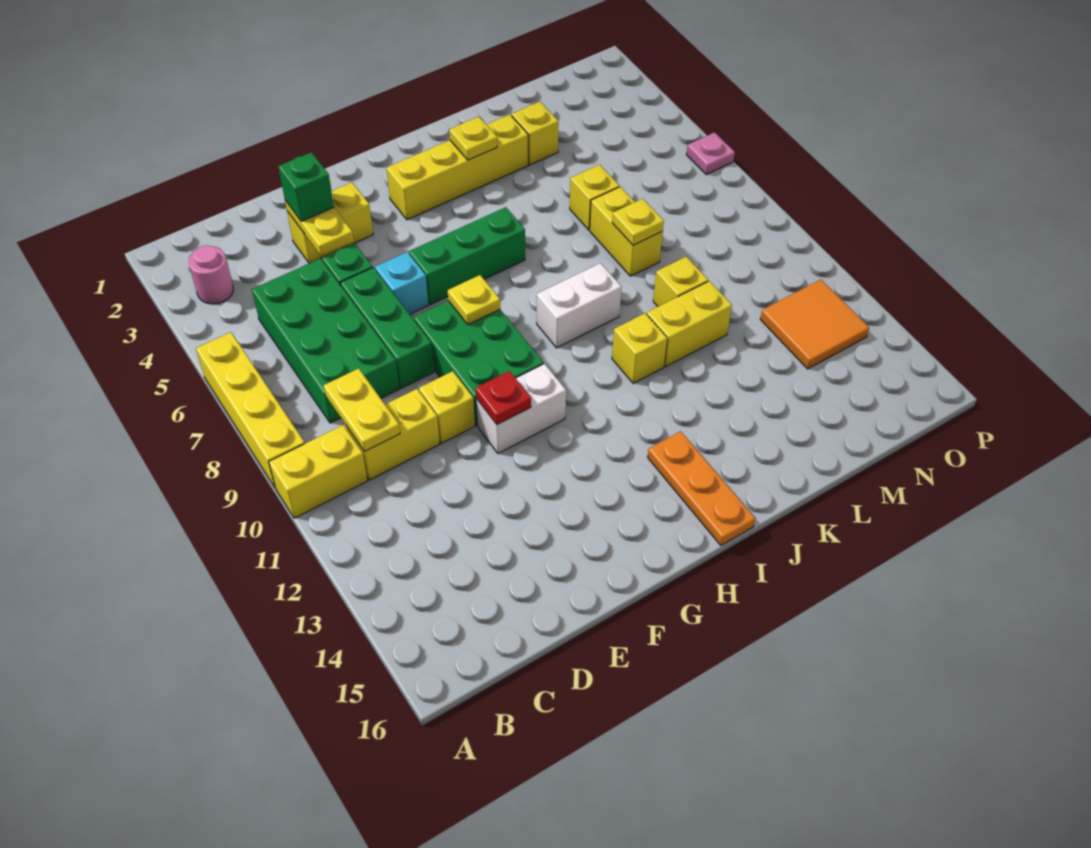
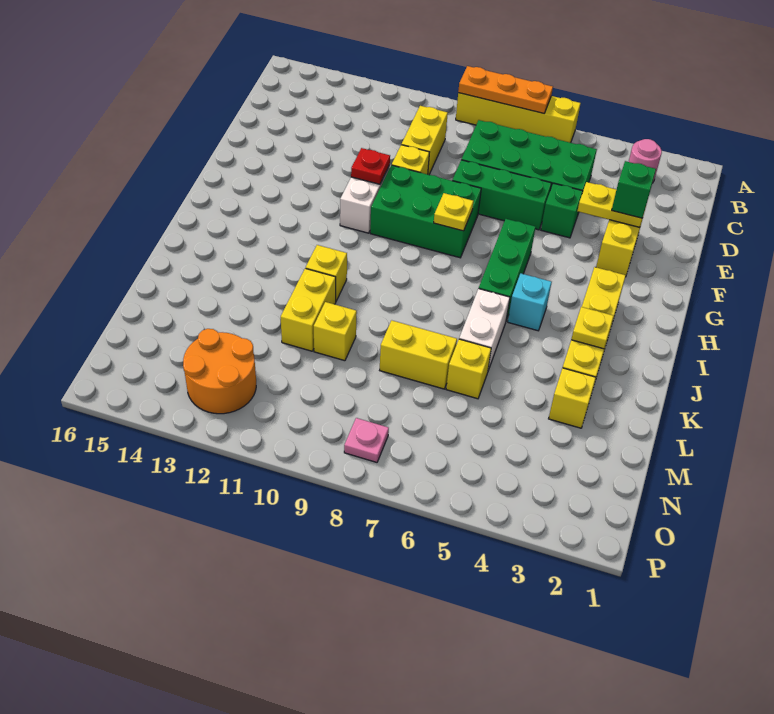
yellow brick A10:B10 level 1 -> none
yellow plate C9:C10 level 2 -> none
cyan brick F6 level 1 -> cyan brick I5 level 1
white brick I9:J9 level 1 -> white brick J6:K6 level 1
orange plate I14:I16 level 1 -> orange plate A7:A9 level 2
yellow plate L8 level 2 -> none
orange tile N12:O13 level 1 -> orange round brick N12:O13 level 1
pink plate P6 level 1 -> pink plate O8 level 1

